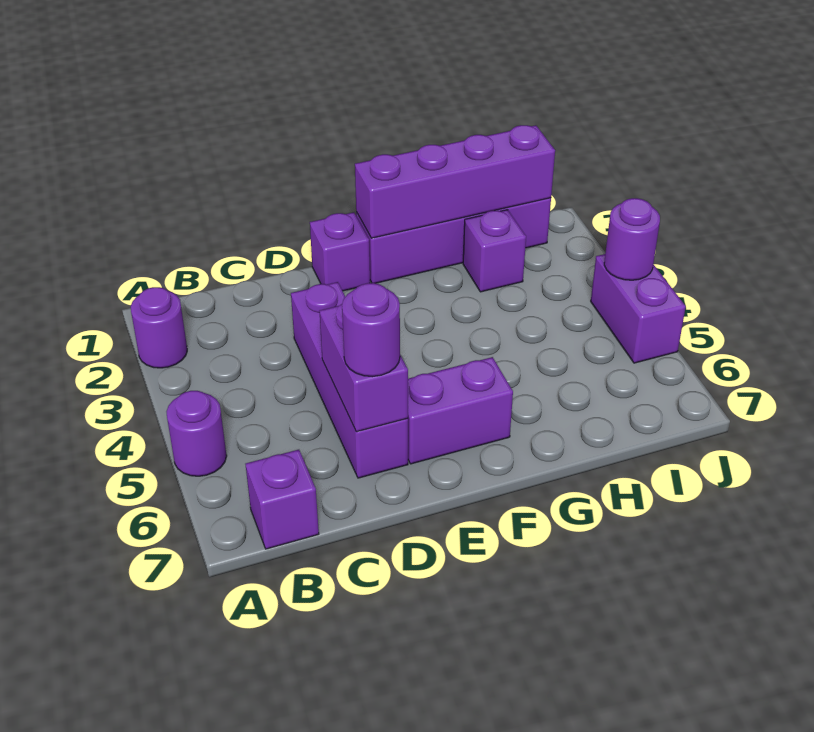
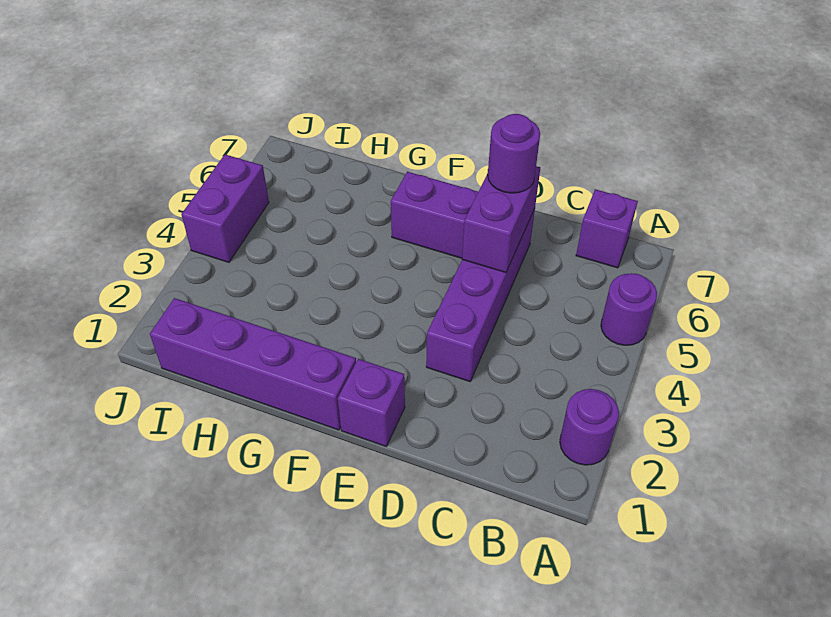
purple brick F1:I1 level 2 -> none
purple brick H2 level 1 -> none
purple round brick J4 level 2 -> none

